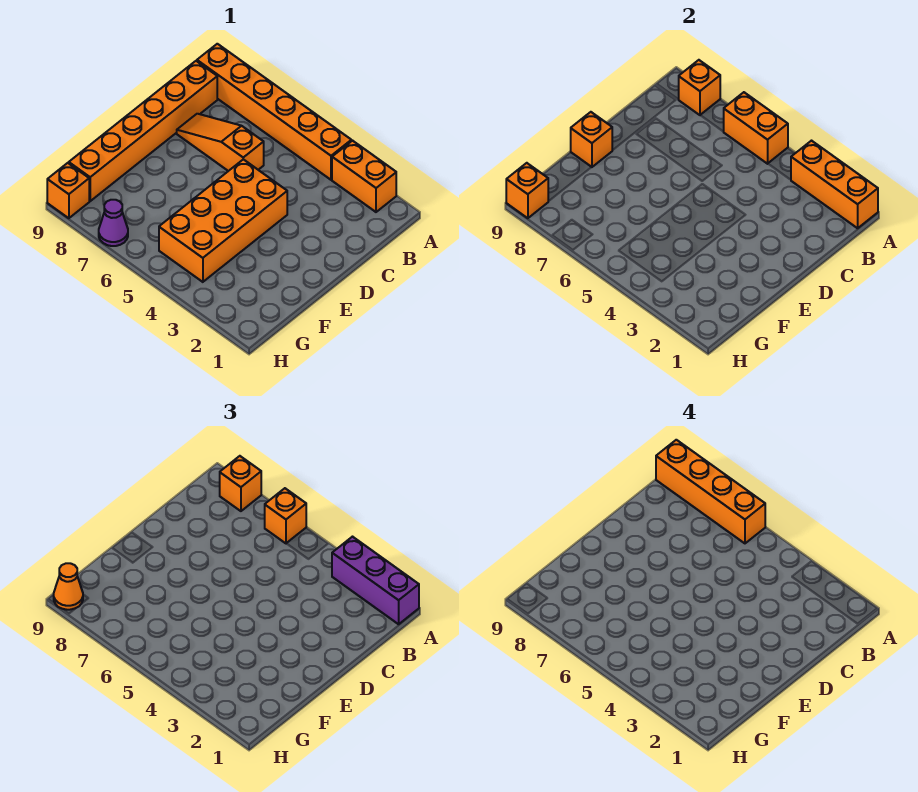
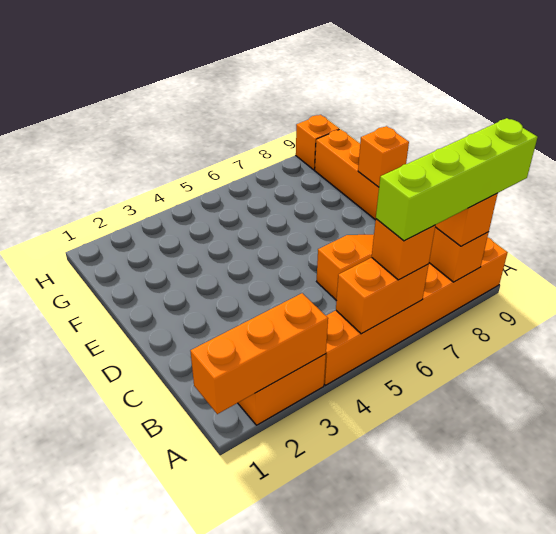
purple brick A1:A3 level 3 -> none
orange brick A6:A9 level 4 -> lime brick A6:A9 level 4
orange brick D4:G5 level 1 -> none
purple cone H7 level 1 -> none
orange brick H9 level 2 -> none
orange cone H9 level 3 -> none

